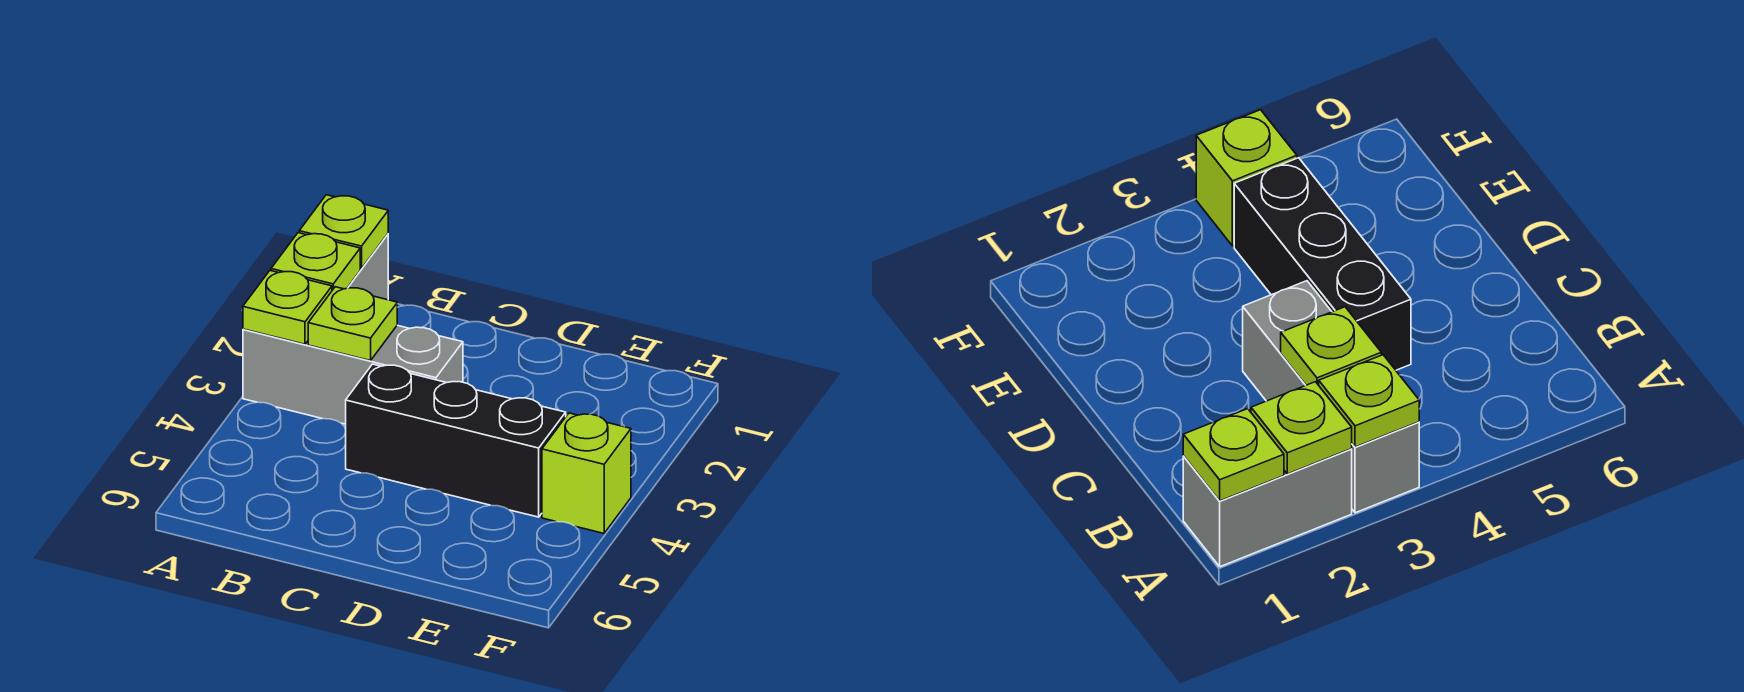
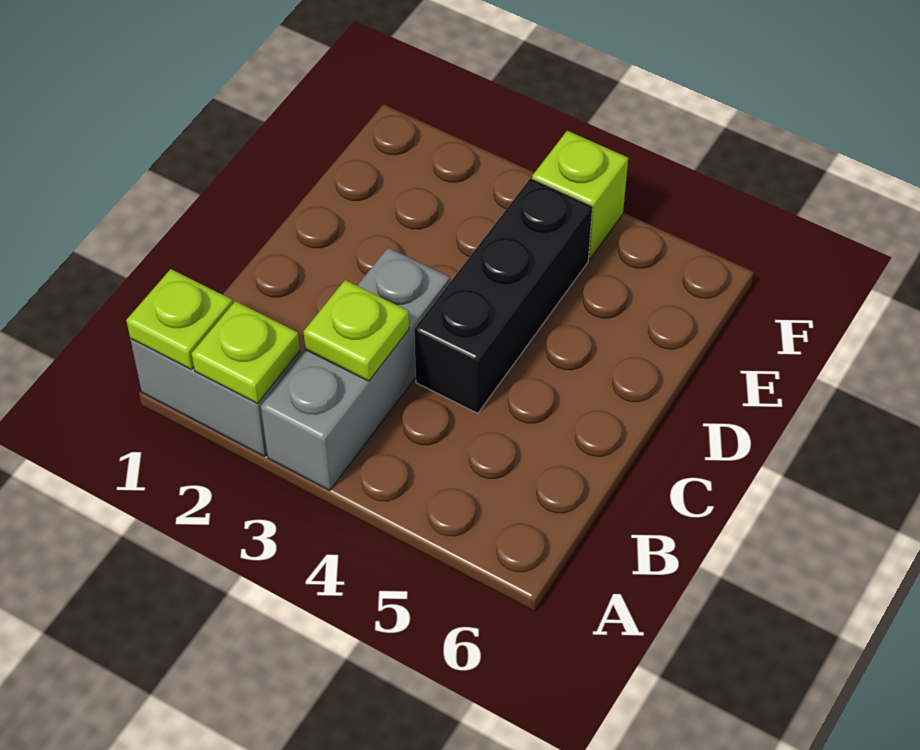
lime plate A3 level 2 -> none

